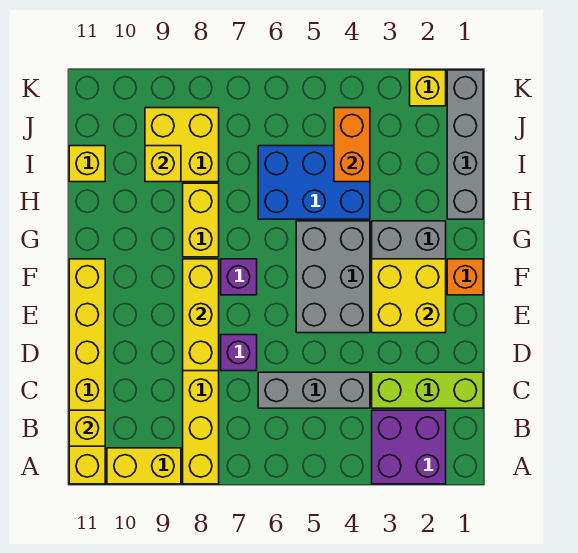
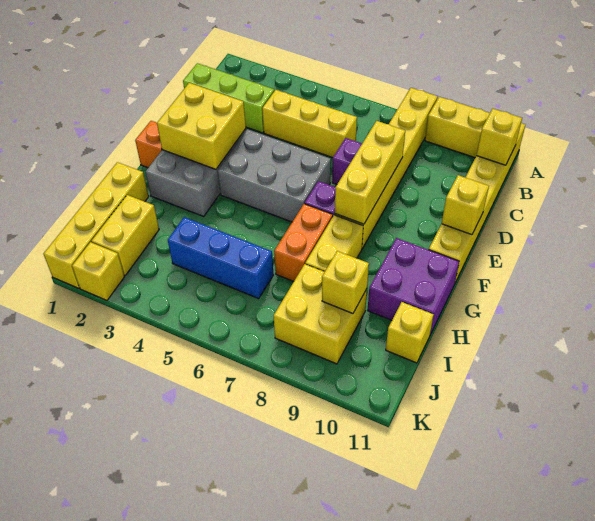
purple brick A2:B3 level 1 -> purple brick G10:H11 level 1
grey brick C4:C6 level 1 -> yellow brick C4:C6 level 1
grey brick E4:G5 level 1 -> grey brick E4:F6 level 1
none -> yellow brick E11 level 2
grey brick H1:K1 level 1 -> yellow brick H1:K1 level 1
blue brick H4:I6 level 1 -> blue brick I4:I6 level 1
none -> yellow brick I2:J2 level 1
orange brick I4:J4 level 2 -> orange brick G7:H7 level 1

